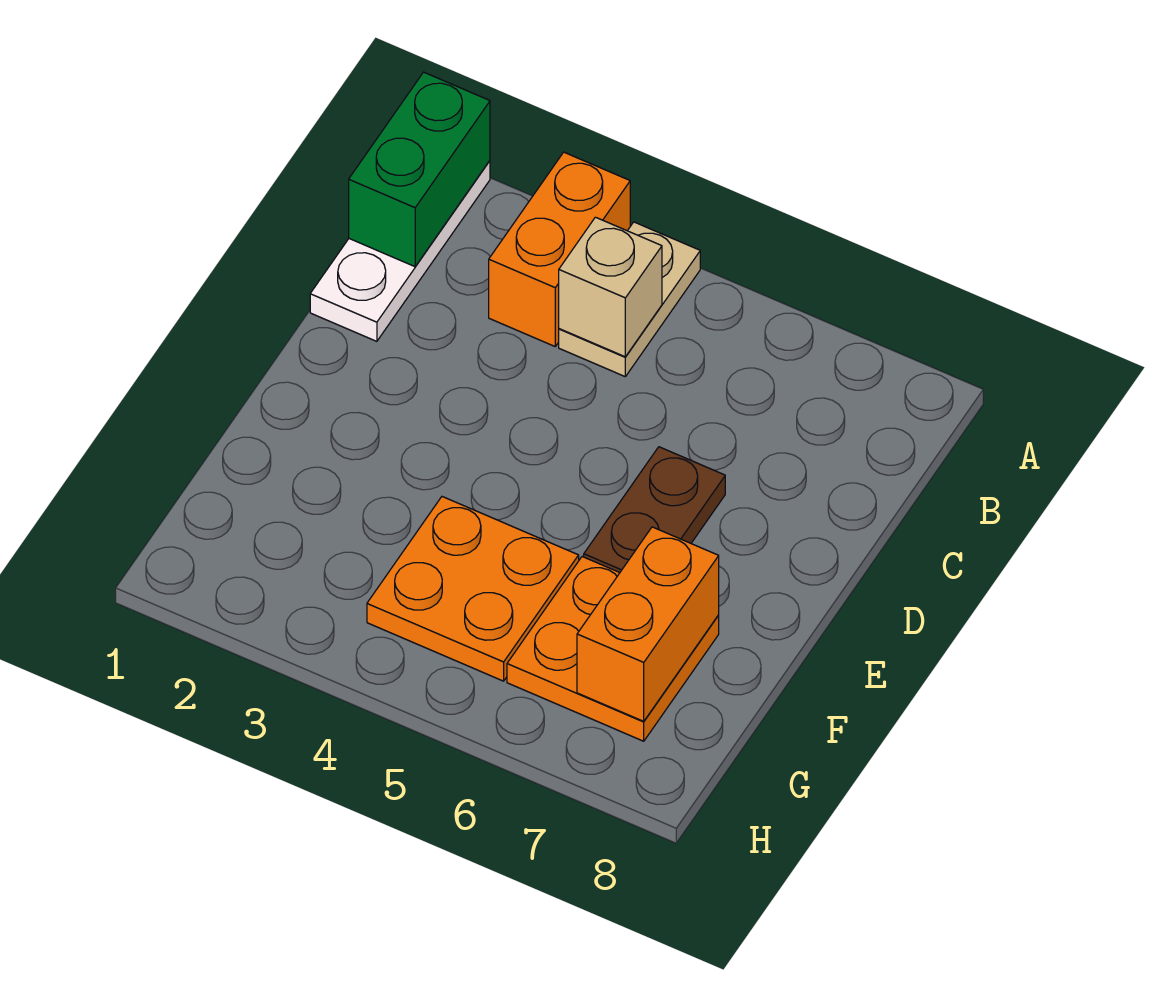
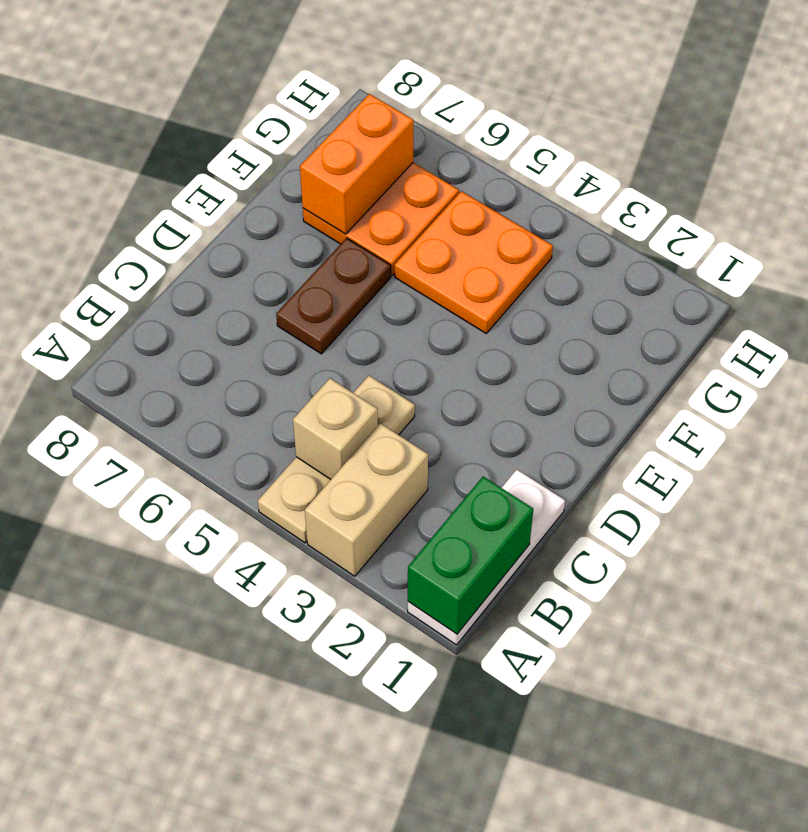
orange brick A3:B3 level 1 -> tan brick A3:B3 level 1
tan plate A4:B4 level 1 -> tan plate A4:C4 level 1

